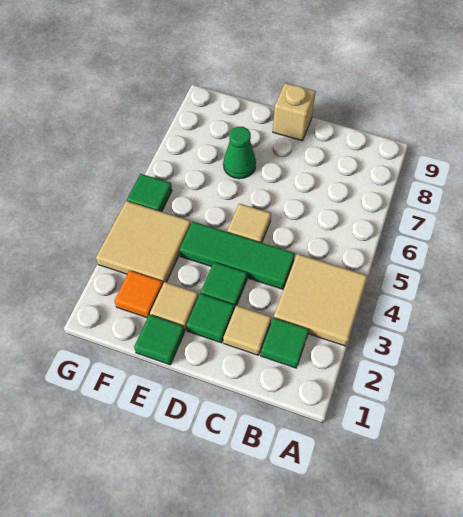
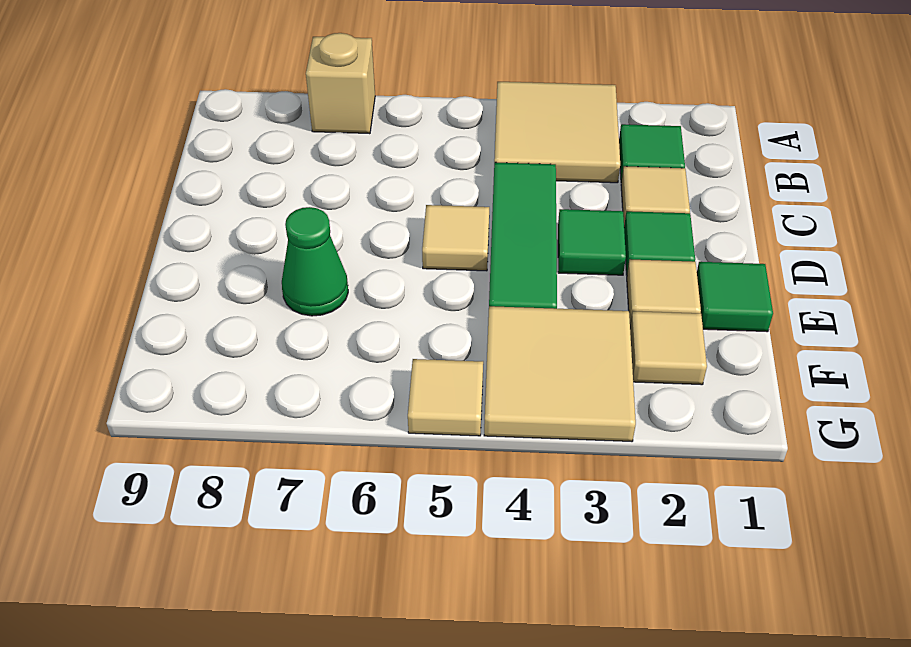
tan brick D9 level 1 -> tan brick A7 level 1
orange tile F2 level 1 -> tan tile F2 level 1
green tile G5 level 1 -> tan tile G5 level 1

